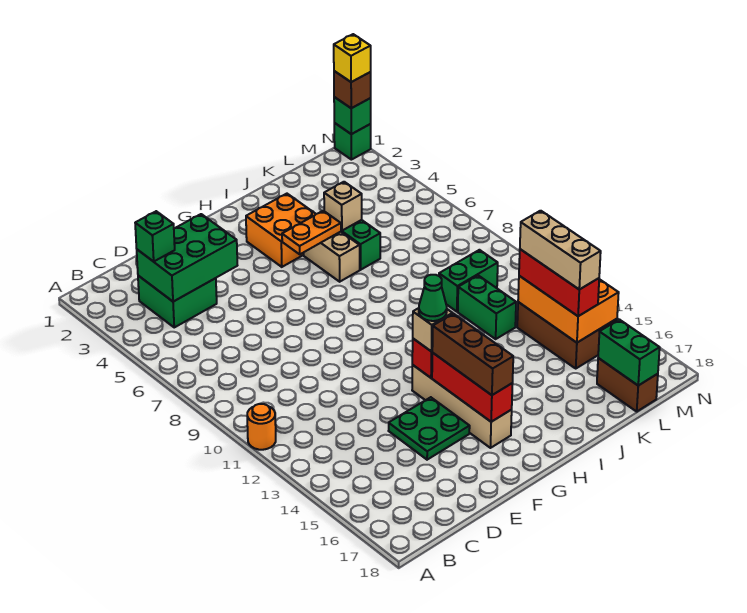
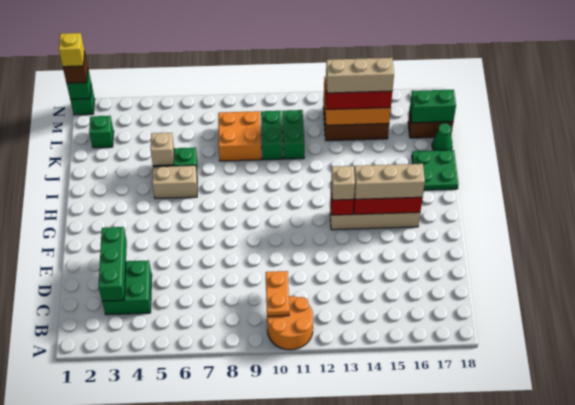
orange round brick A11 level 1 -> orange round brick A10:B11 level 1
green brick C3:E4 level 2 -> green brick C3:E3 level 2
green brick C3 level 3 -> green brick L2 level 1
green plate E14:F15 level 1 -> green plate I17:J18 level 1
green cone G13 level 4 -> green cone K18 level 1
brown brick G14:G16 level 3 -> tan brick G14:G16 level 3
orange brick H3:I4 level 1 -> orange brick K8:L9 level 1
orange plate H5:I5 level 2 -> orange plate B10:C10 level 2
green brick K11:K12 level 1 -> green brick K11:L11 level 1

